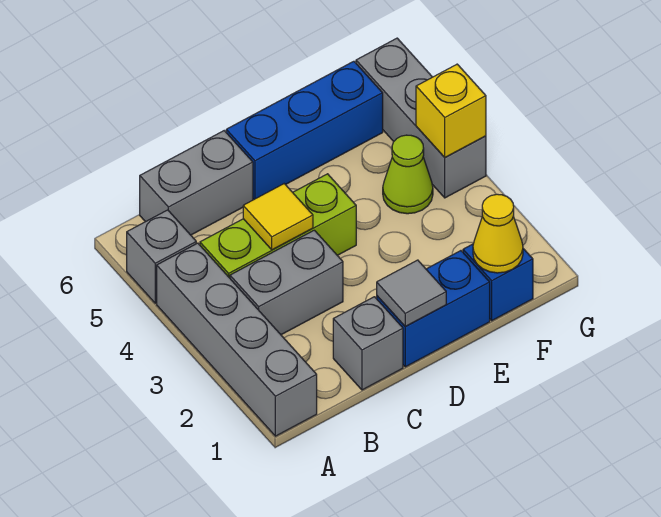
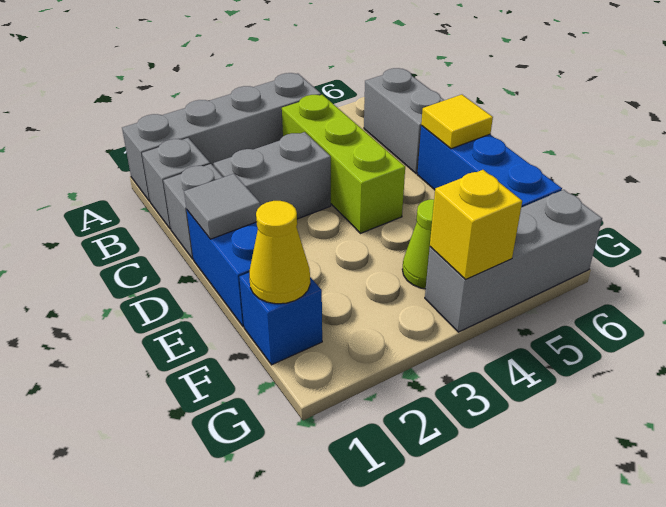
grey brick A5 level 1 -> grey brick B1 level 1
grey brick B3:C3 level 1 -> grey brick C2:C3 level 1
yellow tile C4 level 2 -> yellow tile D6 level 2

